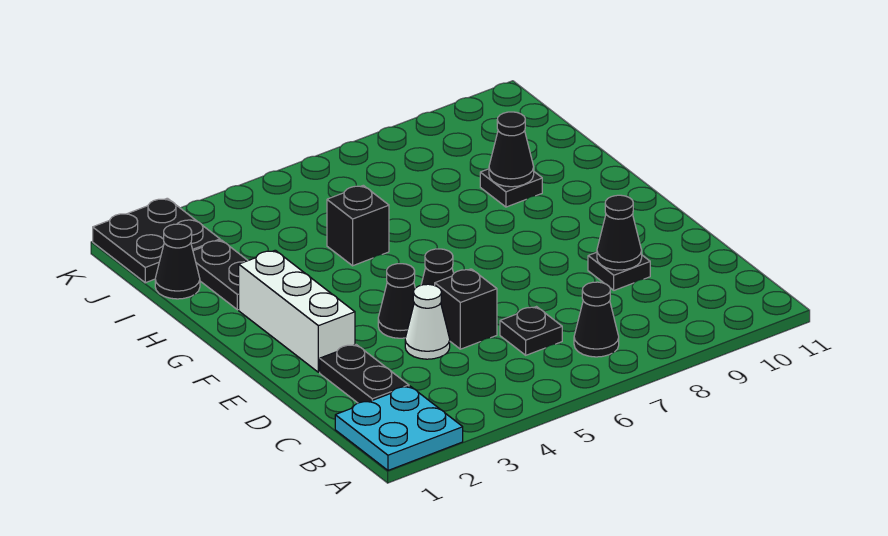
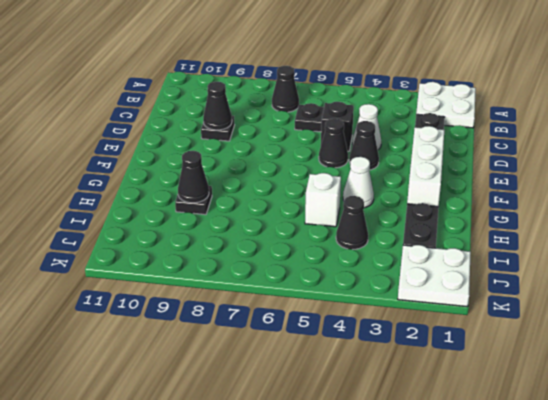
cyan plate A1:B2 level 1 -> white plate A1:B2 level 1
none -> white cone G4 level 1
black brick H5 level 1 -> white brick H5 level 1
black cone I1 level 1 -> black cone I4 level 1
black plate J1:K2 level 1 -> white plate J1:K2 level 1

